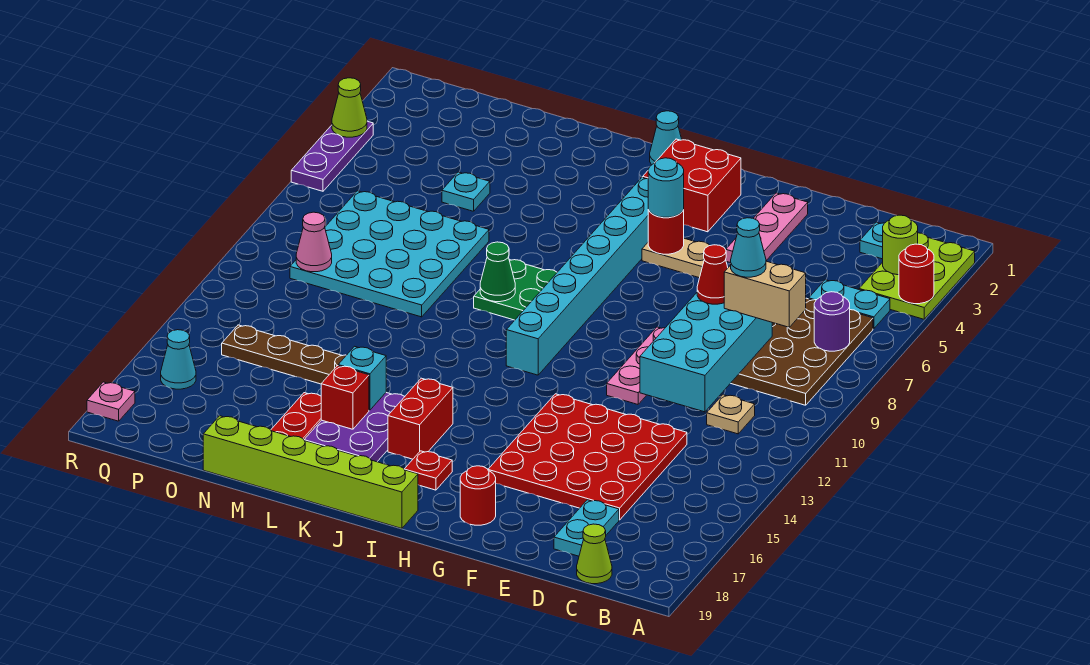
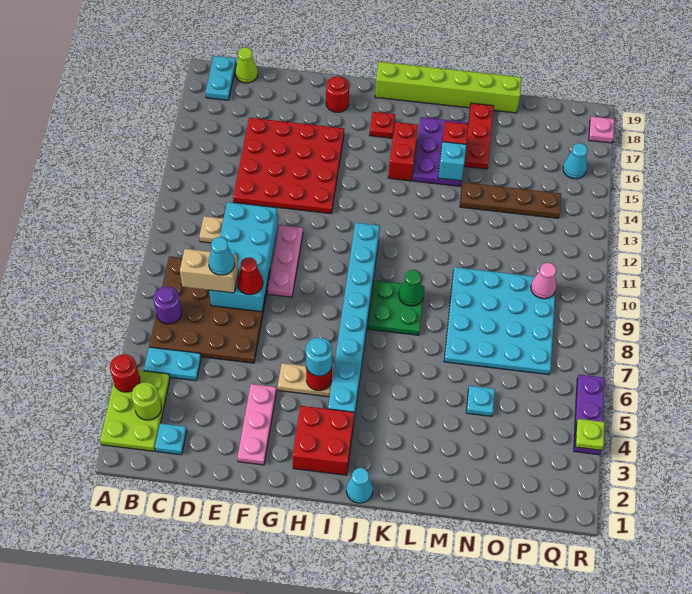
cyan plate D17:D18 level 1 -> cyan plate B18:B19 level 1
lime cone R4 level 2 -> lime plate R4 level 2

